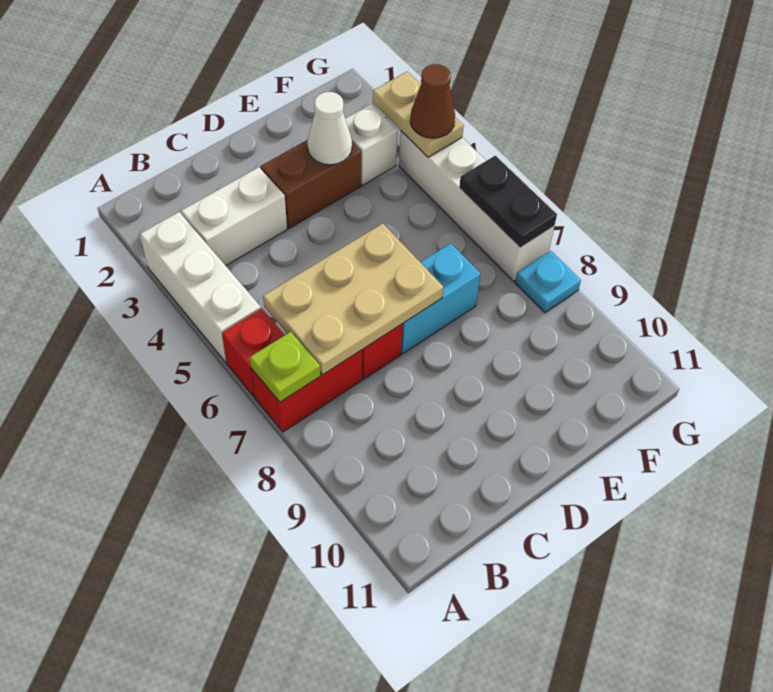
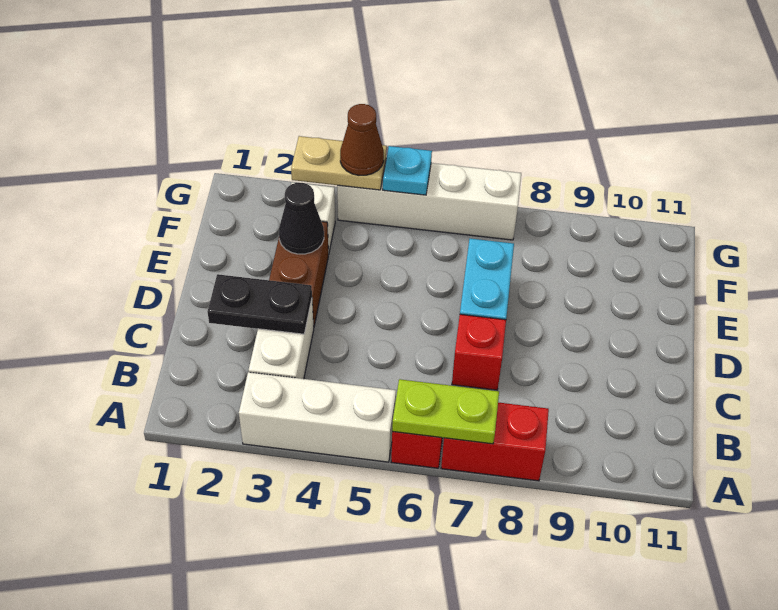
red brick A7:B7 level 1 -> red brick A7:A8 level 1
lime plate A7 level 2 -> lime plate A6:A7 level 2
tan plate B6:D7 level 2 -> none
white cone E3 level 2 -> black cone E3 level 2
black plate G6:G7 level 2 -> black plate C2:C3 level 2
cyan plate G8 level 1 -> cyan plate G5 level 2

